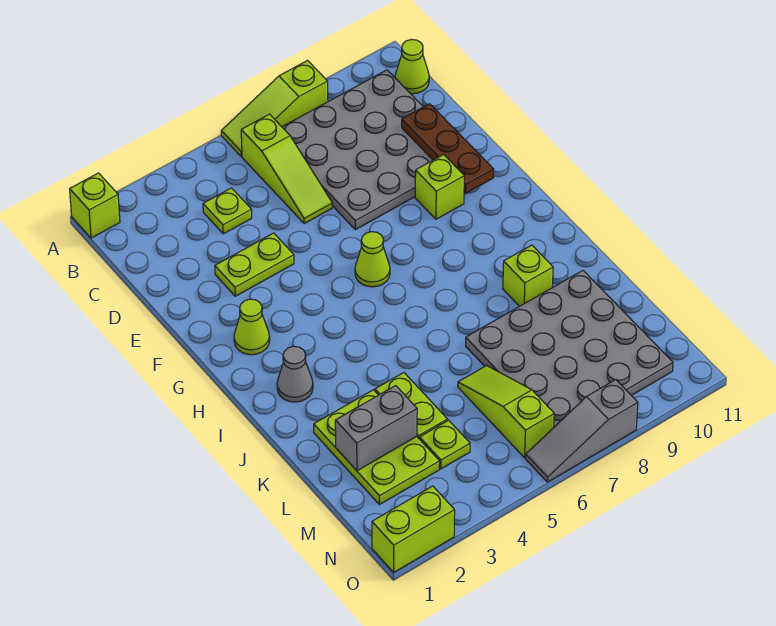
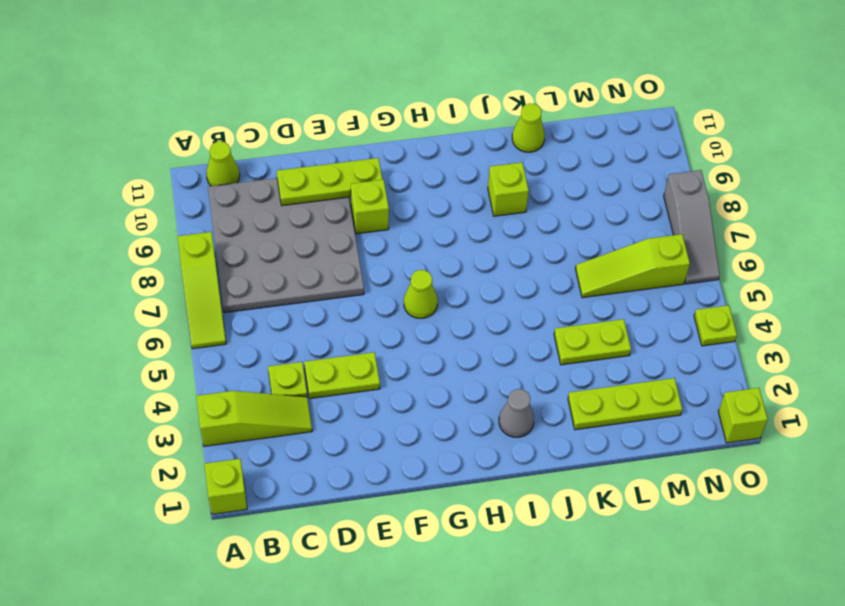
lime slope B6:D6 level 1 top B -> lime slope A3:C3 level 1 top A
brown plate D10:F10 level 2 -> lime plate D10:F10 level 2
lime plate E3:E4 level 1 -> lime plate D4:E4 level 1
lime cone G2 level 1 -> lime cone K11 level 1
lime plate K2:M3 level 1 -> lime plate K2:M2 level 1
grey plate K7:N10 level 1 -> none
grey brick L2:L3 level 2 -> none
lime plate M4 level 1 -> lime plate O4 level 1
lime brick O1:O2 level 1 -> lime brick O1 level 1

